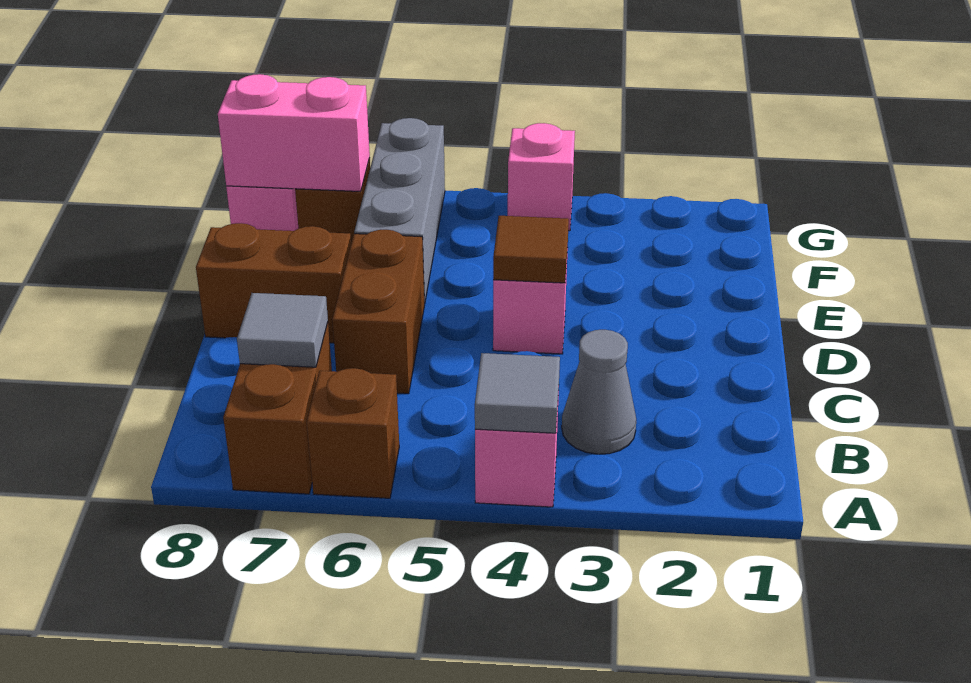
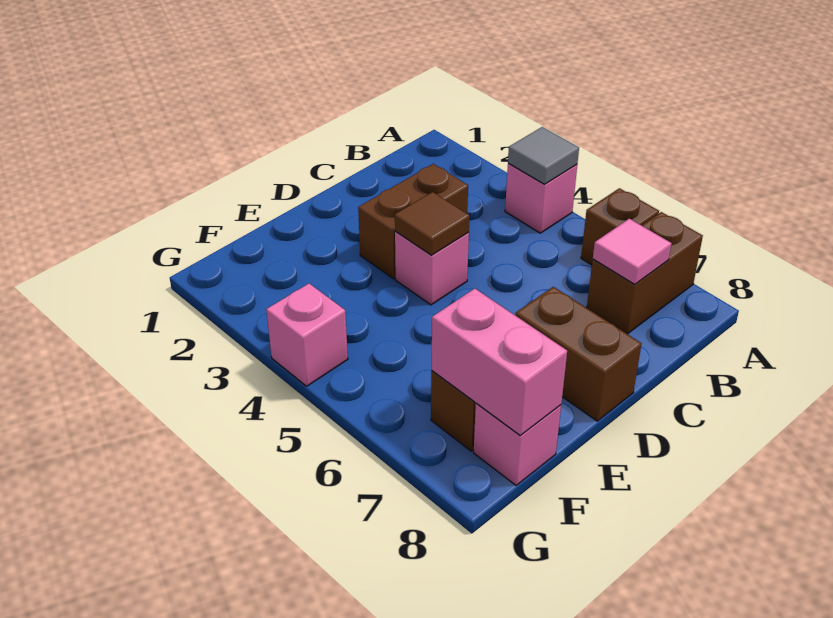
grey cone B3 level 1 -> none
grey tile B7 level 2 -> pink tile B7 level 2
brown brick C6:D6 level 1 -> brown brick C3:D3 level 1
grey brick E6:G6 level 1 -> none

